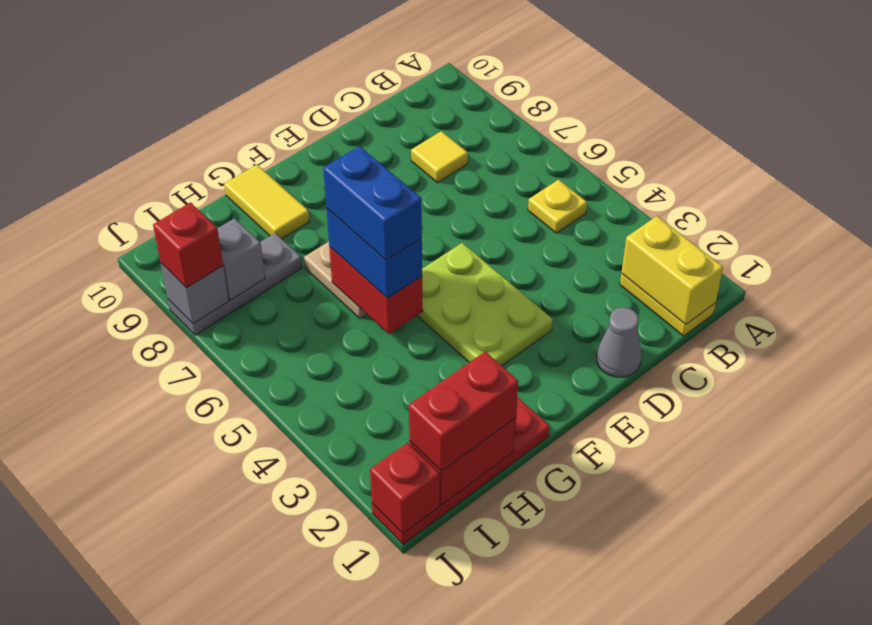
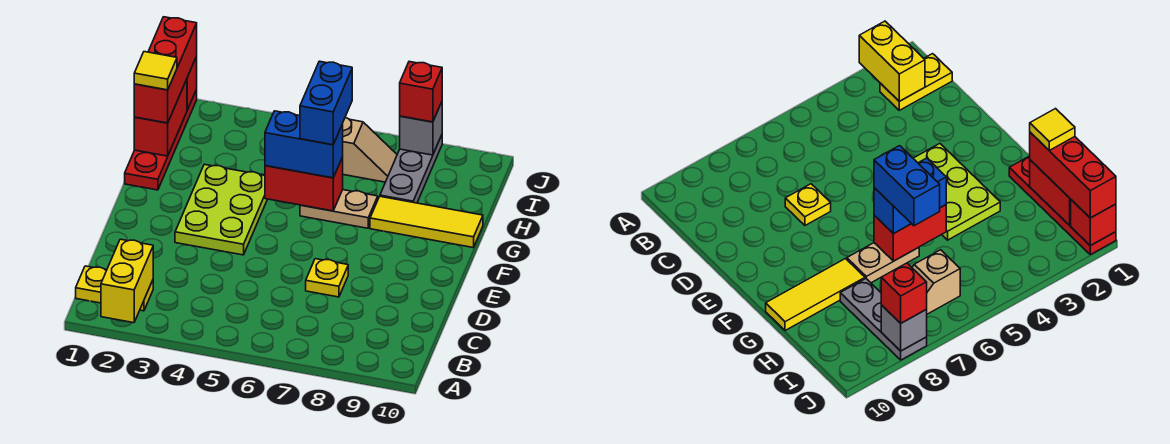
yellow brick B1:B2 level 2 -> yellow brick A2:B2 level 2
yellow plate B5 level 1 -> yellow plate D7 level 1
yellow tile C8 level 1 -> yellow tile H1 level 4
grey cone D1 level 1 -> none
lime plate E3:F5 level 1 -> lime plate E3:G4 level 1
blue brick G5:G6 level 4 -> blue brick G6:H6 level 4
yellow tile G9:G10 level 1 -> yellow tile G8:G10 level 1
red brick H1:I1 level 3 -> red brick H1:J1 level 3
none -> tan slope I6:I7 level 1 top 6
grey brick I8 level 2 -> none

